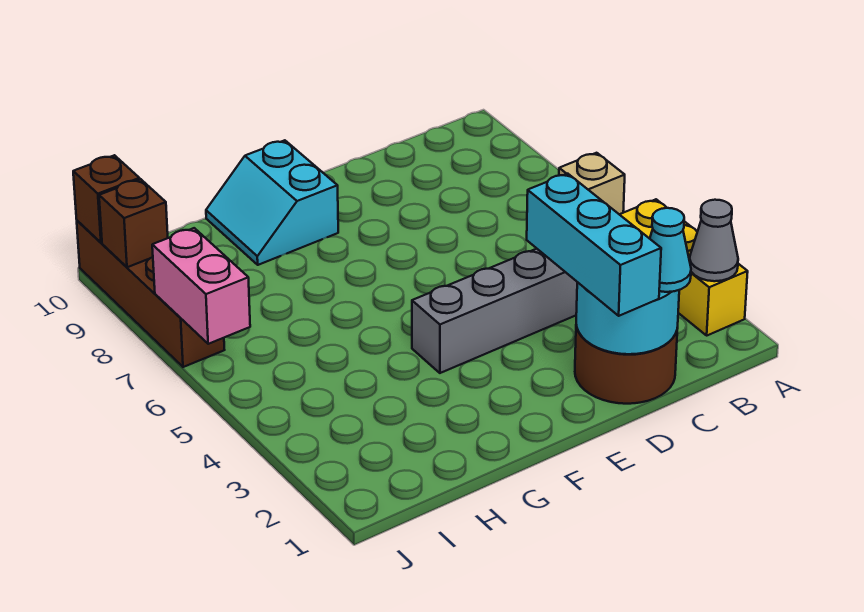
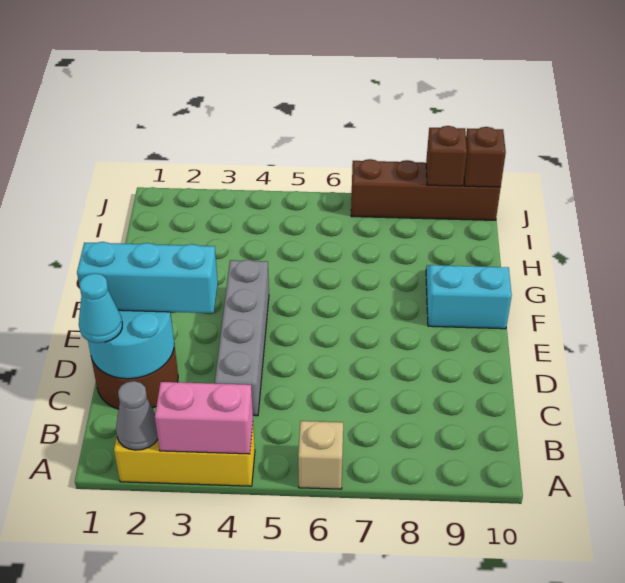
pink brick J6:J7 level 2 -> pink brick A3:A4 level 2

